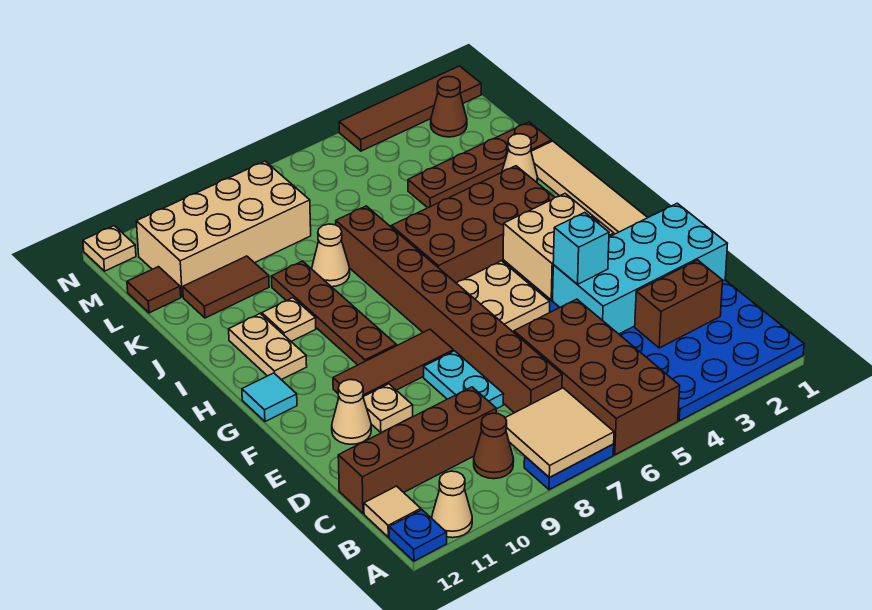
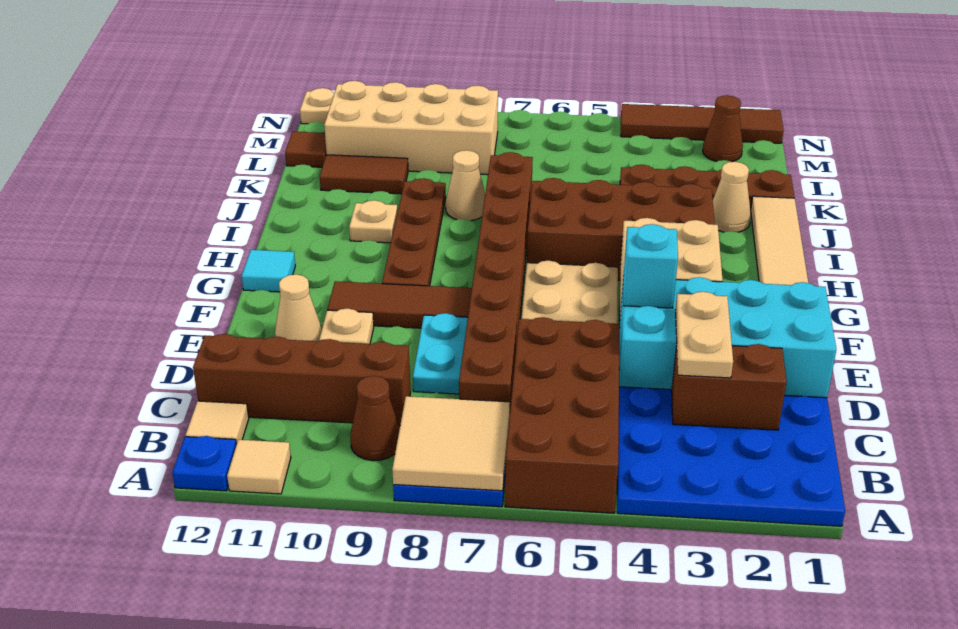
tan cone A11 level 1 -> tan tile A11 level 1
tan plate H11:I11 level 1 -> tan plate C3:D3 level 3

